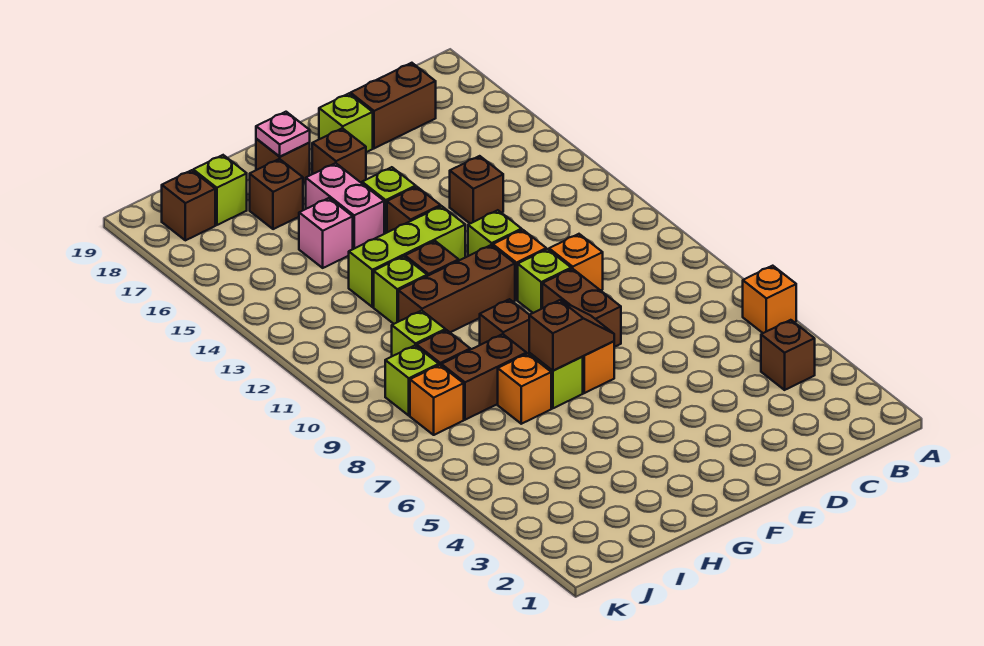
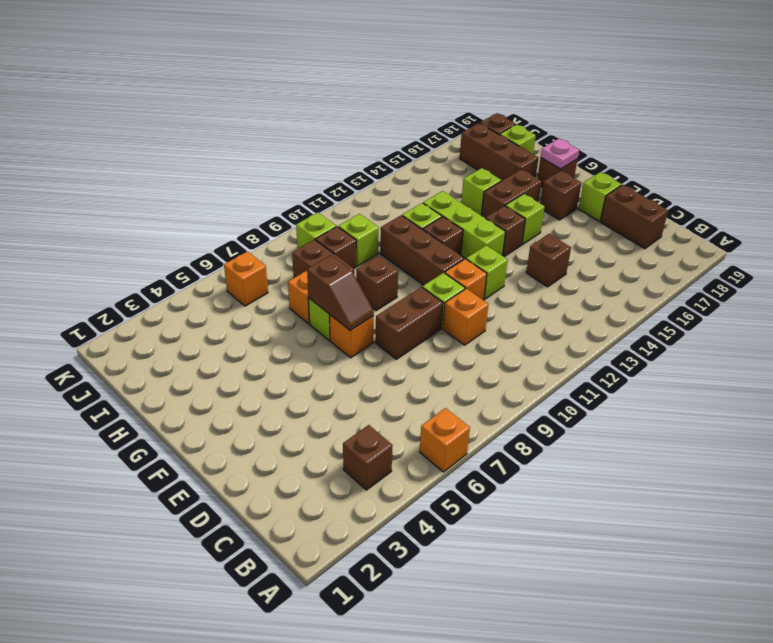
pink brick G15:G16 level 1 -> brown brick G15:G16 level 1
pink brick H15 level 1 -> lime brick H15 level 1
brown brick H17 level 1 -> brown brick H17:J17 level 1
orange brick J8 level 1 -> orange brick J6 level 1

